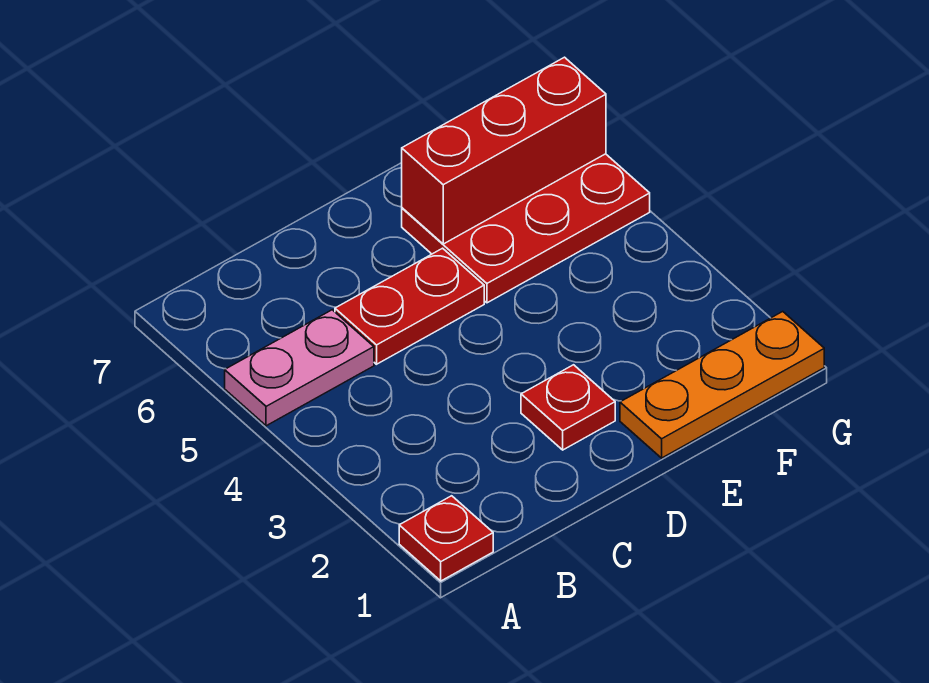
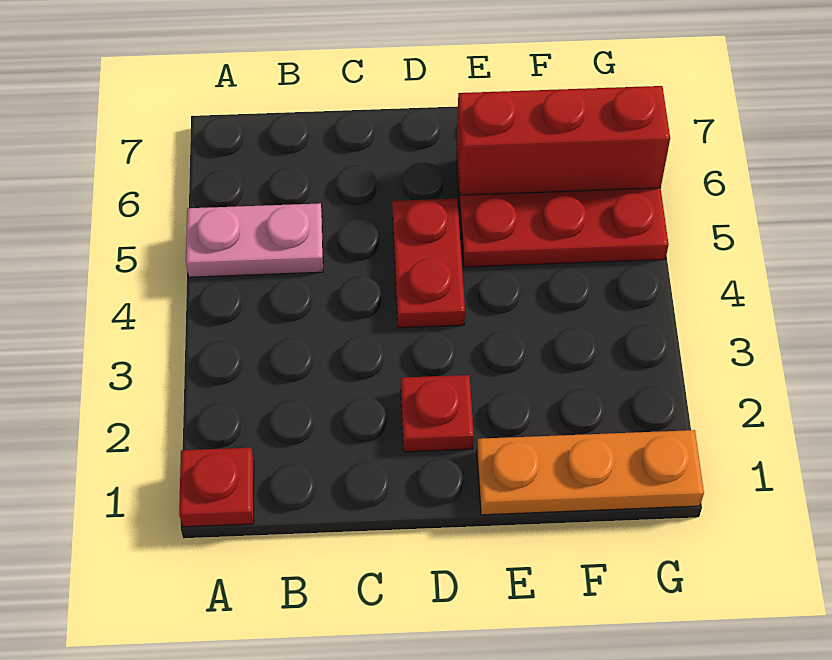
red plate C5:D5 level 1 -> red plate D4:D5 level 1

